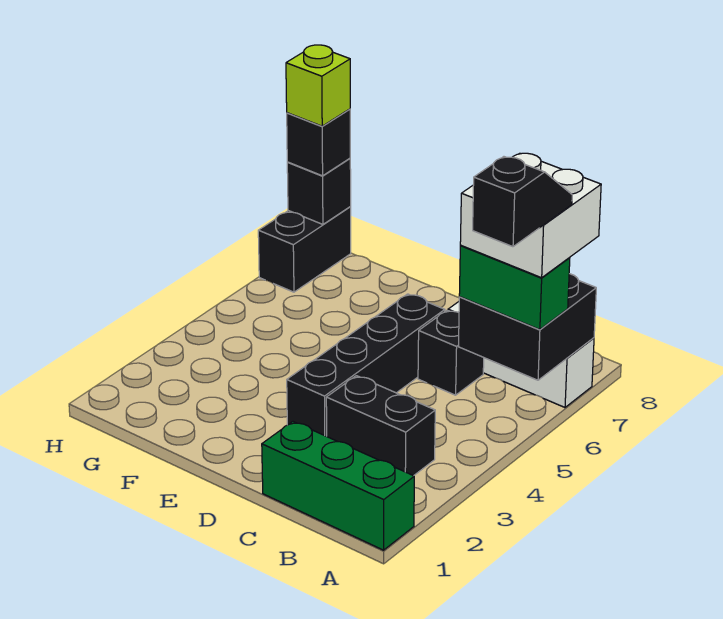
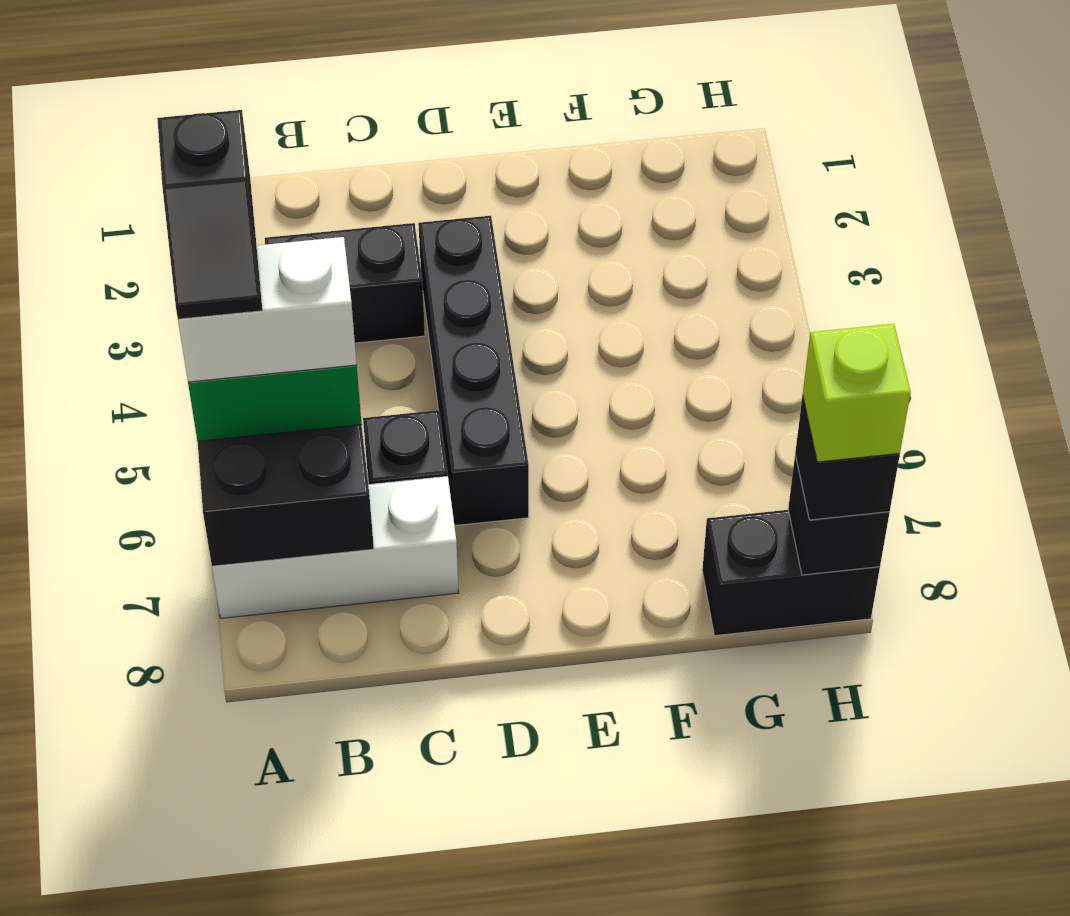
green brick A1:C1 level 1 -> none
white brick A6:B7 level 4 -> white brick A6:B6 level 4
black brick H7:H8 level 1 -> black brick G8:H8 level 1

